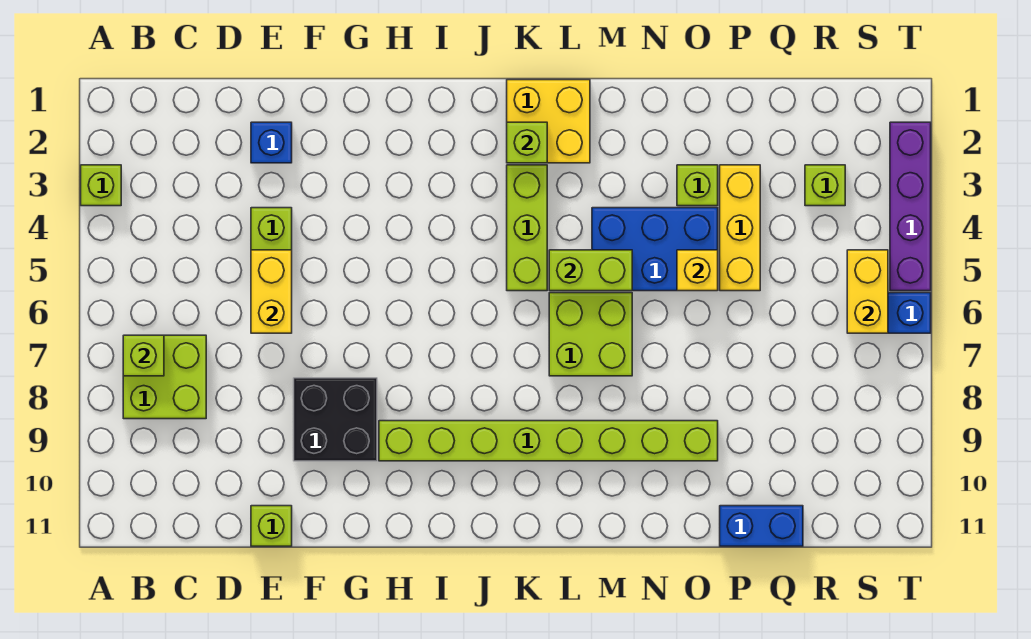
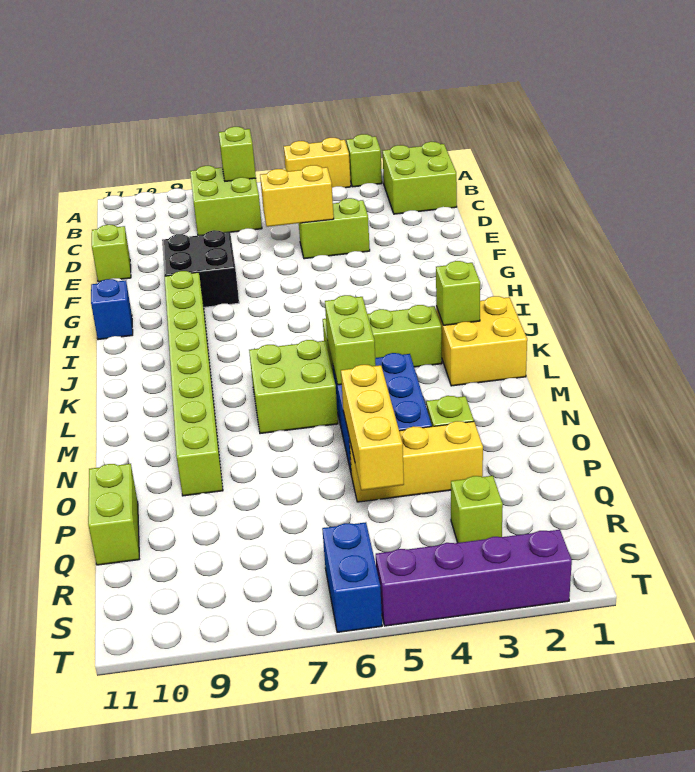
none -> lime brick B1:C2 level 1
blue brick E2 level 1 -> blue brick H11 level 1
yellow brick O5 level 2 -> yellow brick O5:Q5 level 2
blue brick P11:Q11 level 1 -> lime brick P11:Q11 level 1
yellow brick S5:S6 level 2 -> yellow brick A4:A5 level 1

